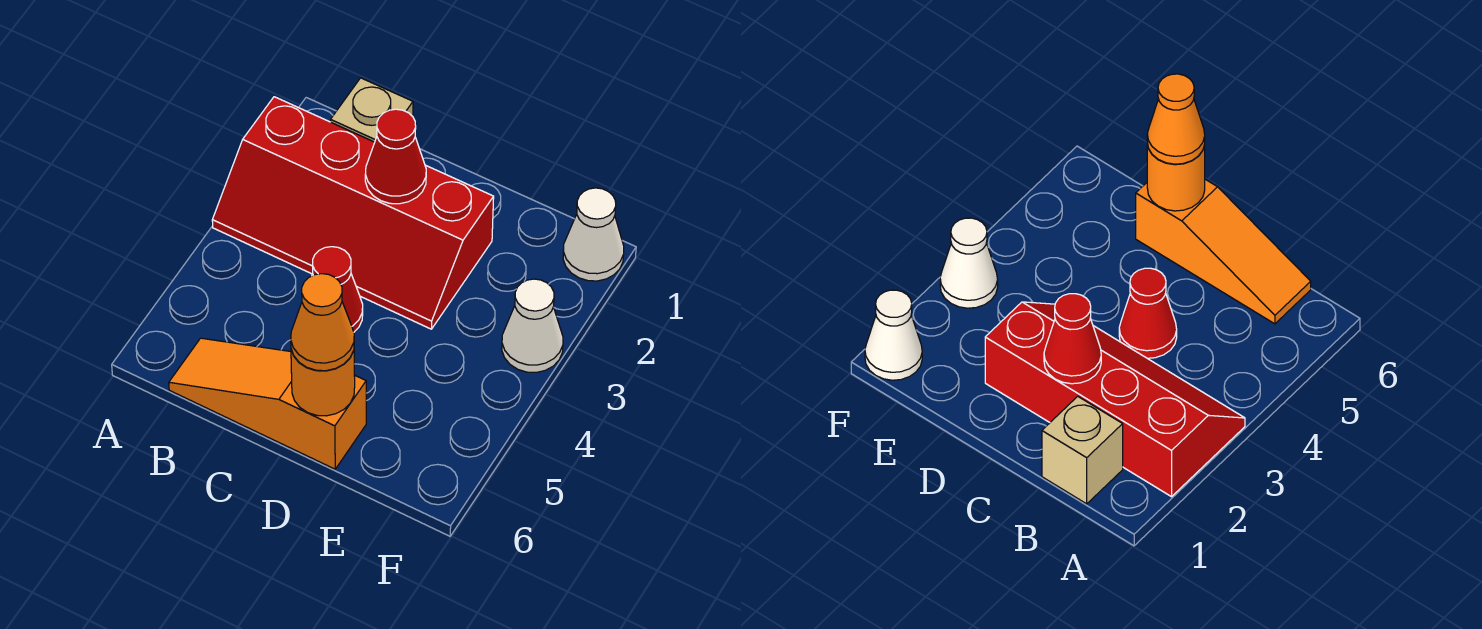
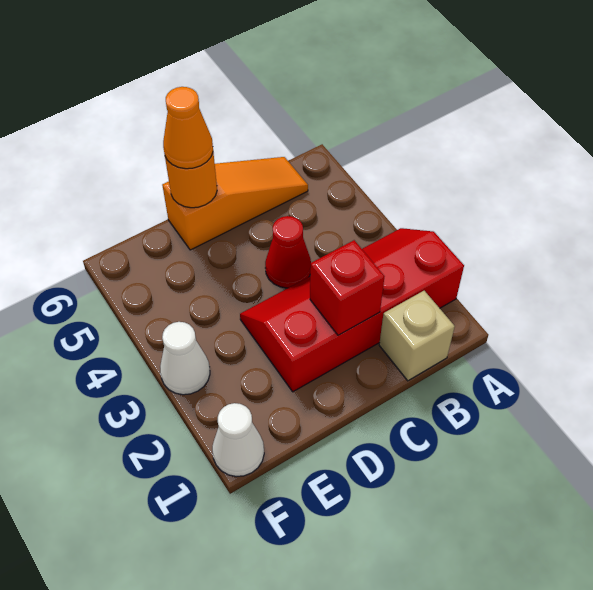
red cone C2 level 2 -> red brick C2 level 2

